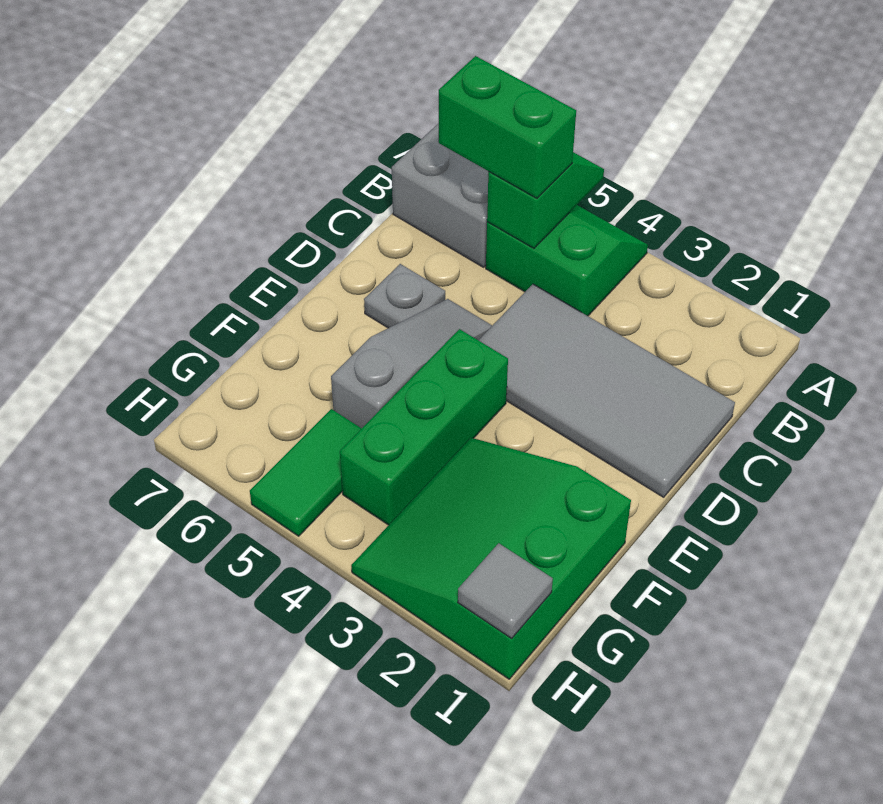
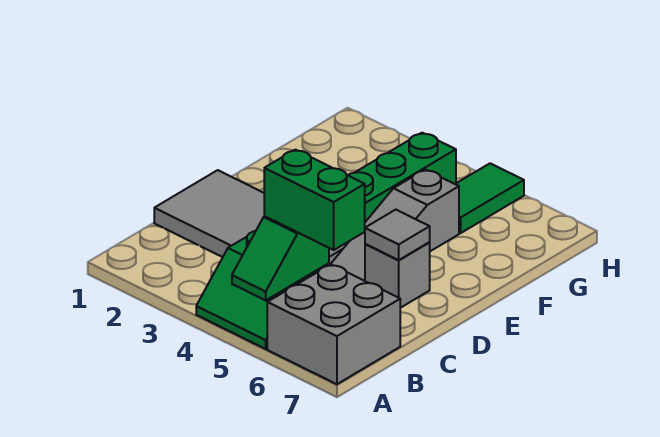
grey plate D6 level 1 -> grey brick D6 level 1
green slope F1:H3 level 1 top 1 -> none
grey tile H1 level 2 -> grey tile D6 level 2

